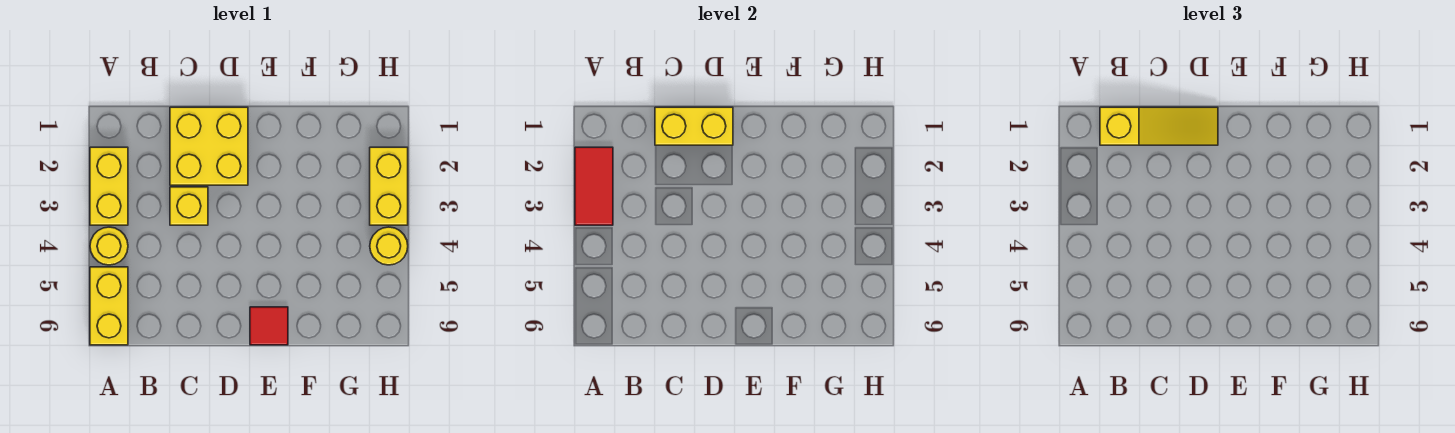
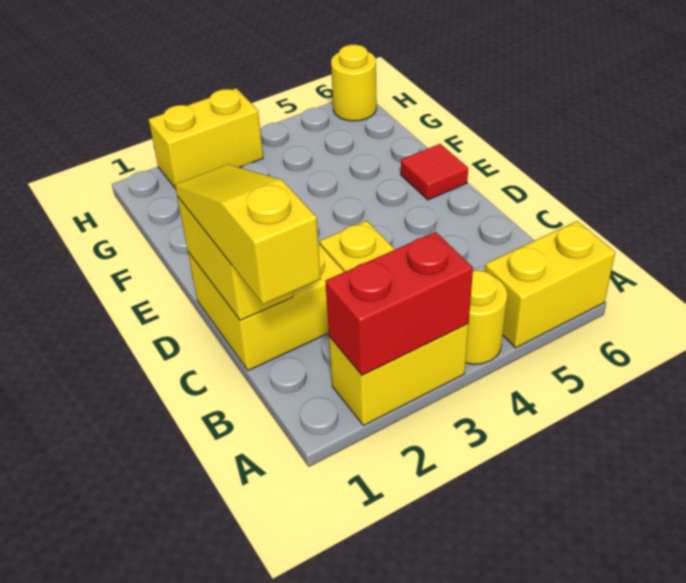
red tile A2:A3 level 2 -> red brick A2:A3 level 2
yellow round brick H4 level 1 -> yellow round brick H6 level 1

